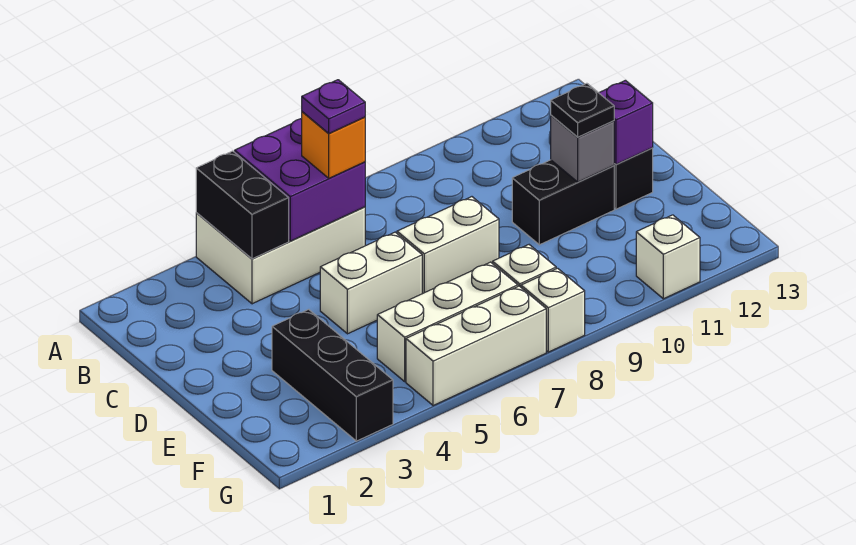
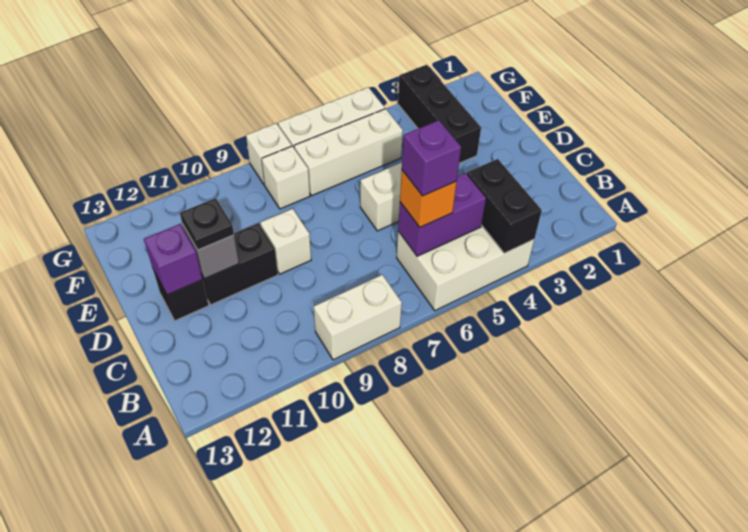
purple brick A5:B6 level 2 -> purple brick B5:B6 level 2
purple plate B6 level 4 -> purple brick B6 level 4
white brick D7:D8 level 1 -> white brick A8:A9 level 1
white brick G11 level 1 -> white brick D9 level 1

